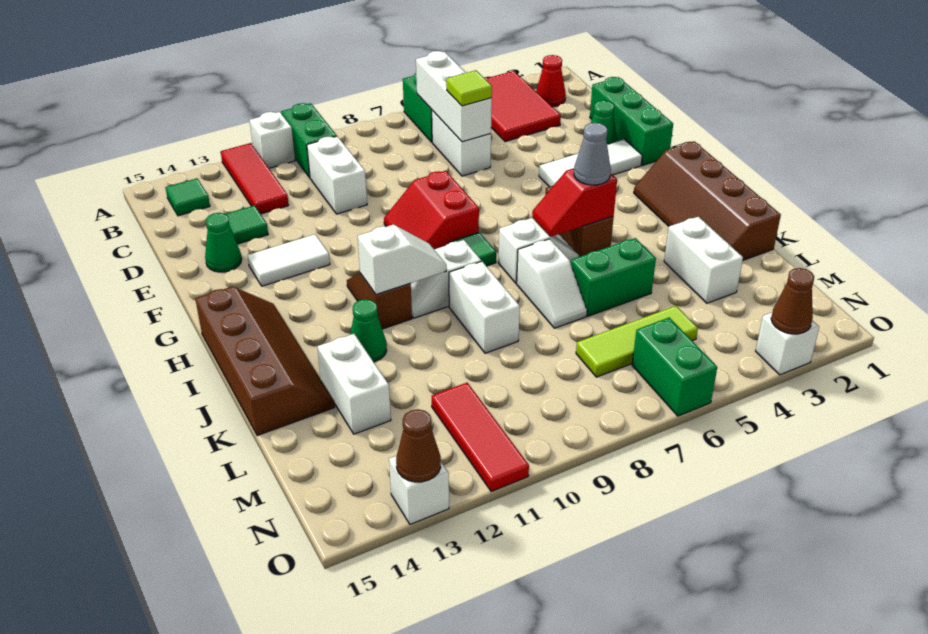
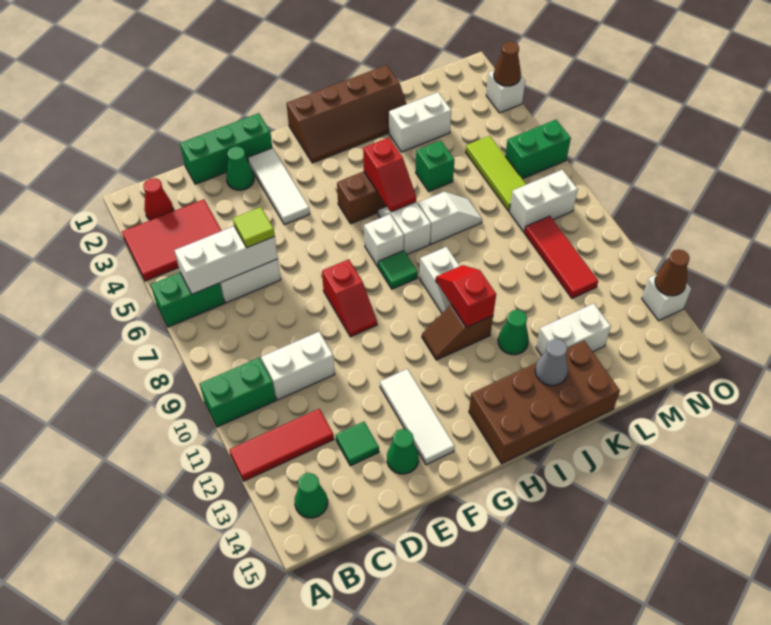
white brick A11 level 1 -> white brick H7 level 1
green tile B14 level 1 -> green cone B14 level 1
red slope F8:G9 level 1 top 8 -> red slope F8:F9 level 1 top 8
white tile F12:F13 level 1 -> white tile F12:F14 level 1
brown slope H14:K15 level 1 top 15 -> brown brick H14:K15 level 1
grey cone I5 level 3 -> grey cone J14 level 2
white slope I10:I11 level 2 top 11 -> red slope I10:I11 level 2 top 11
white brick J9:K9 level 1 -> white brick M8:N8 level 1
green brick K5:K6 level 1 -> green brick K5 level 1
red tile M11:O11 level 1 -> red tile M9:M11 level 1

